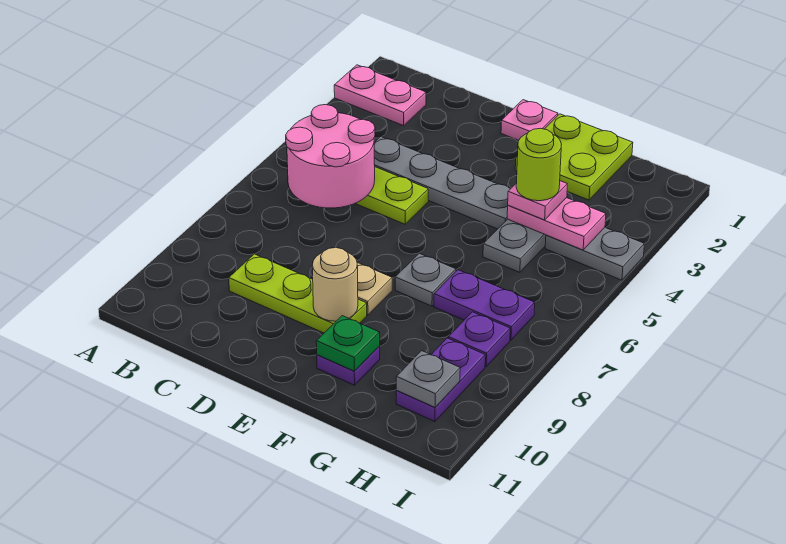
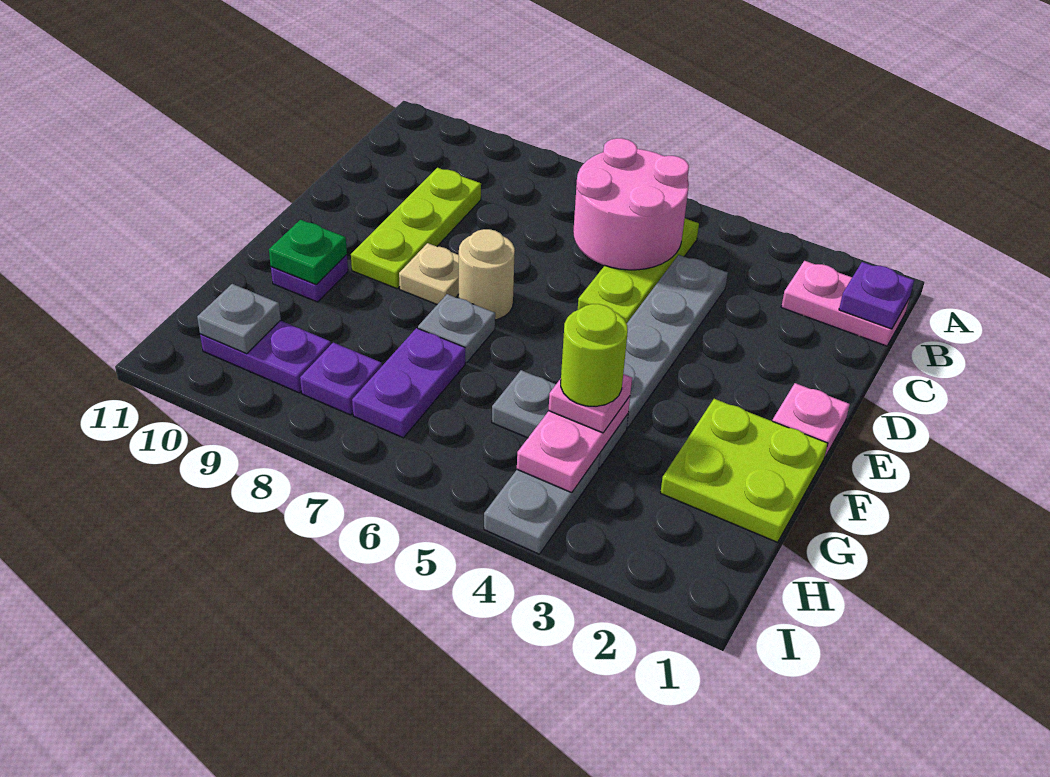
pink plate A2:B2 level 1 -> pink plate B1:B2 level 1
none -> purple plate B1 level 2
tan round brick E9 level 2 -> tan round brick E7 level 1

